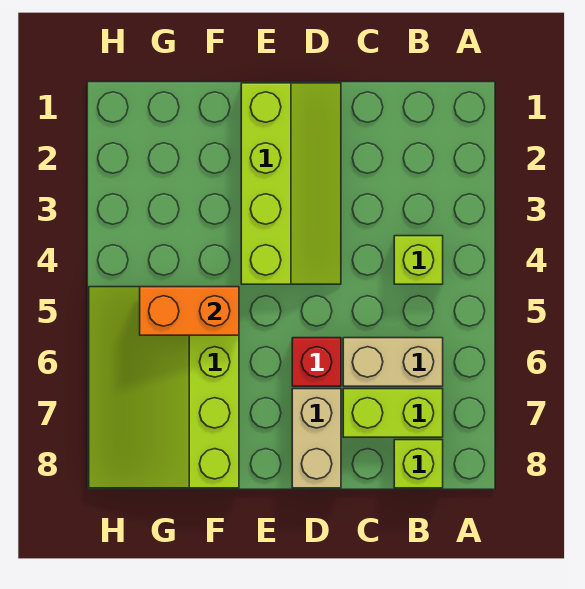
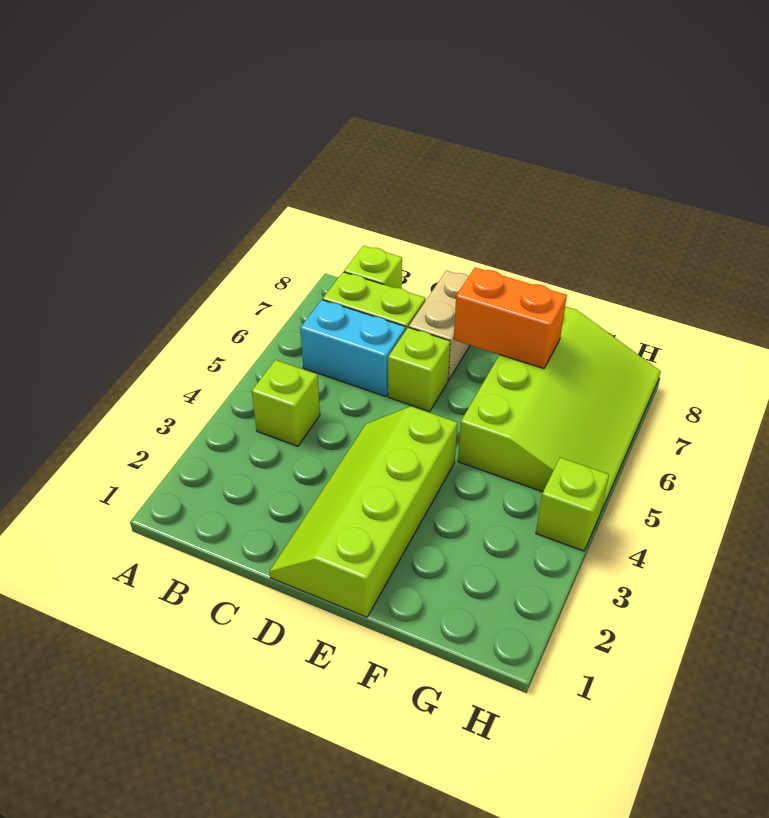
tan brick B6:C6 level 1 -> cyan brick B6:C6 level 1
red brick D6 level 1 -> lime brick D6 level 1
orange brick F5:G5 level 2 -> orange brick E7:F7 level 2
none -> lime brick H4 level 1

